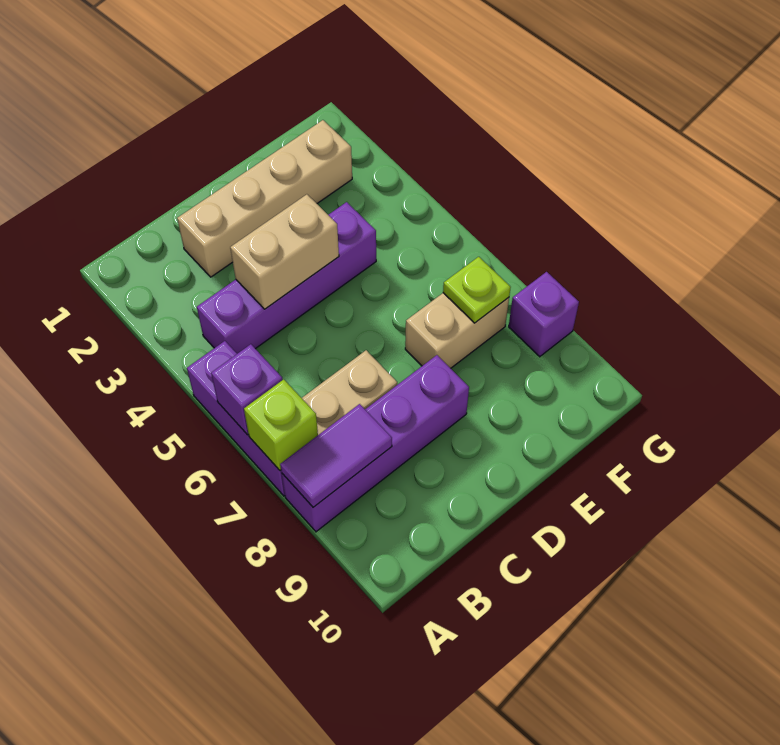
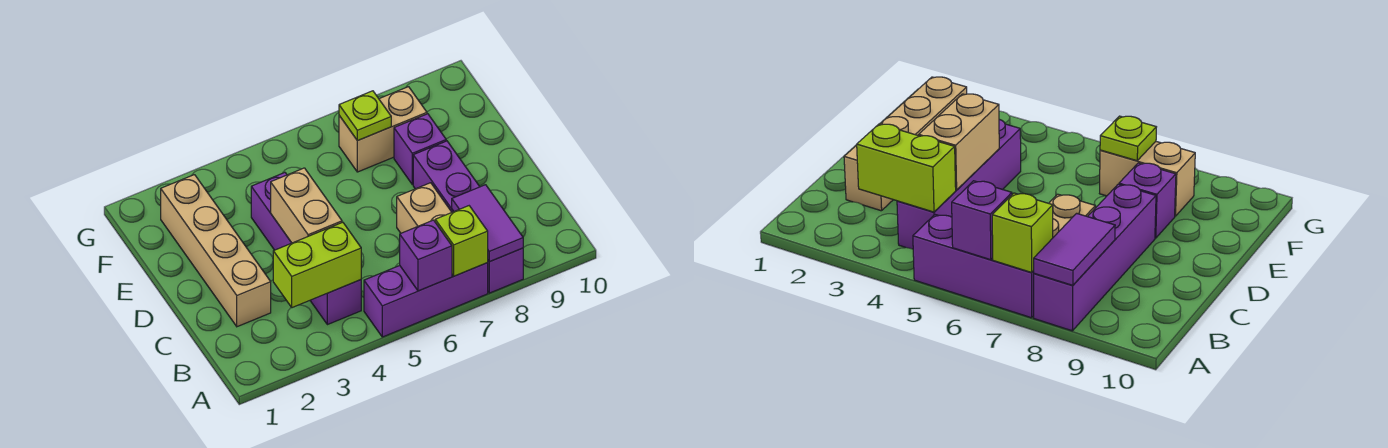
none -> lime brick B3:B4 level 2
tan brick E7:F7 level 1 -> tan brick F7:F8 level 1
purple brick G8 level 1 -> purple brick E8 level 1

